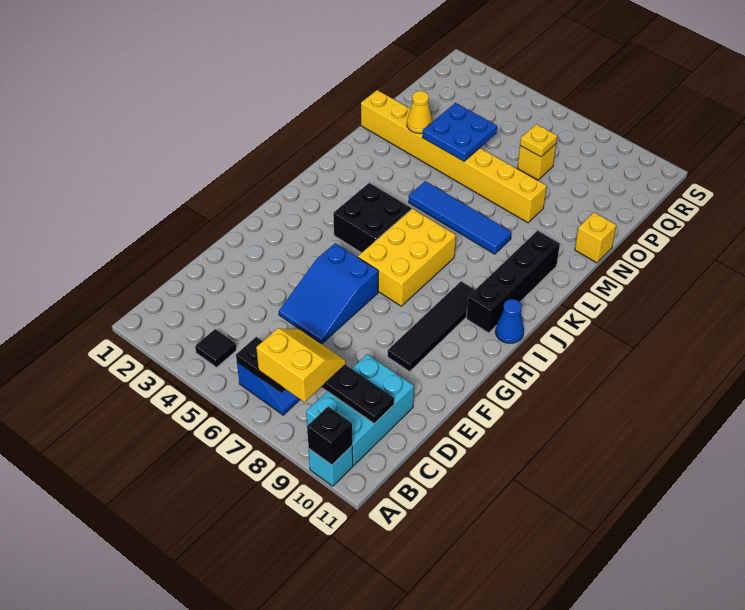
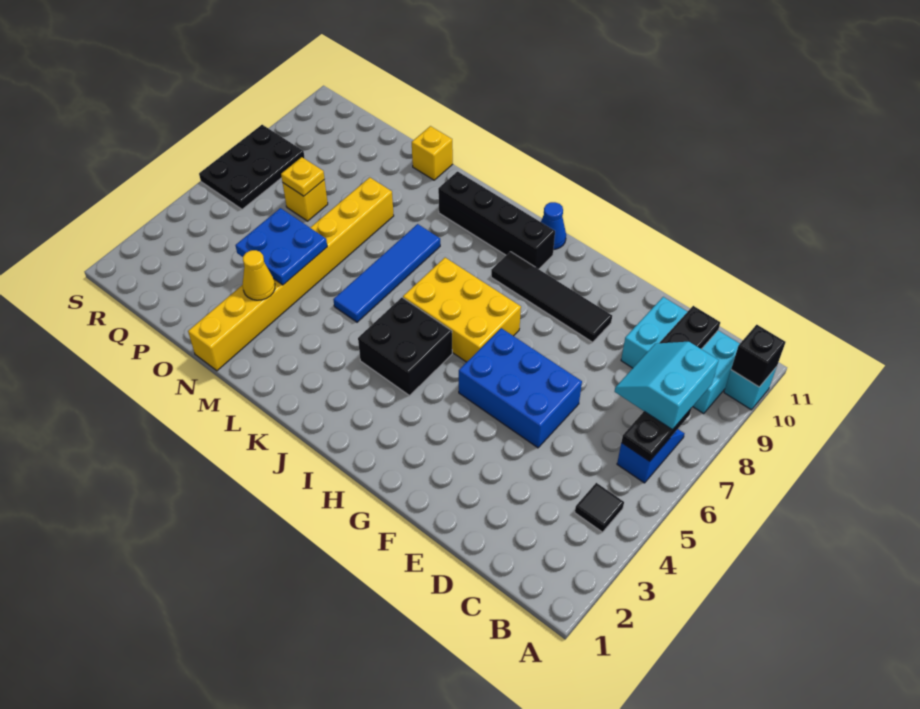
yellow slope B7:C8 level 3 top B -> cyan slope B7:C8 level 3 top B
blue slope E5:G6 level 1 top G -> blue brick E5:G6 level 1
none -> black plate R6:S8 level 1

